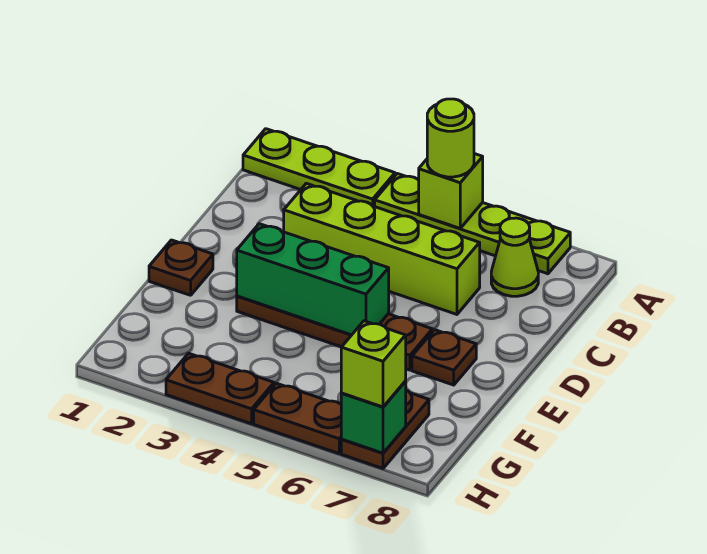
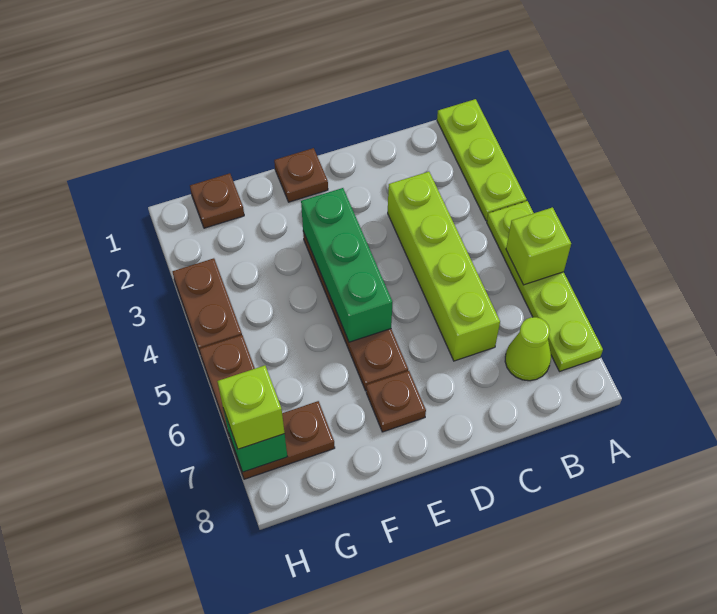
lime round brick A5 level 3 -> none
none -> brown plate G1 level 1

